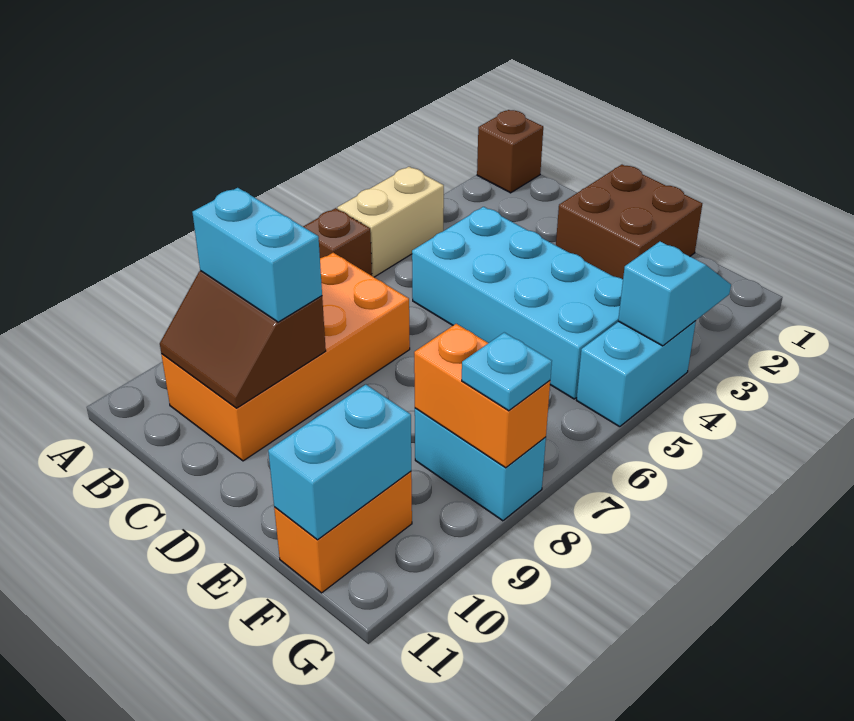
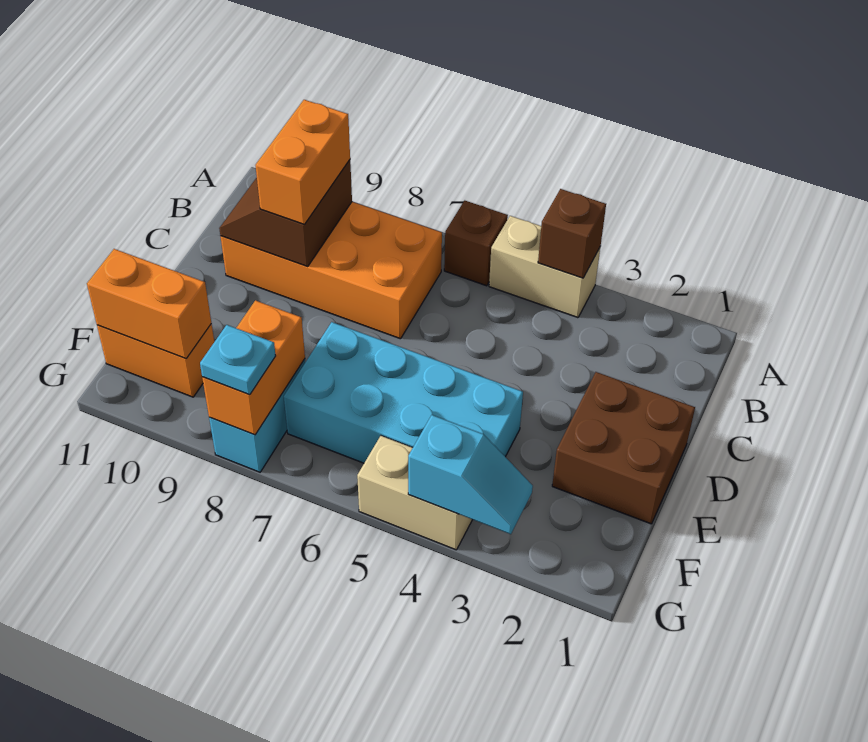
brown brick A1 level 1 -> brown brick A4 level 2
cyan brick B9:C9 level 3 -> orange brick B9:C9 level 3
cyan brick C4:F5 level 1 -> cyan brick E4:F7 level 1
cyan brick F10:F11 level 2 -> orange brick F10:F11 level 2
cyan brick G4:G5 level 1 -> tan brick G4:G5 level 1

